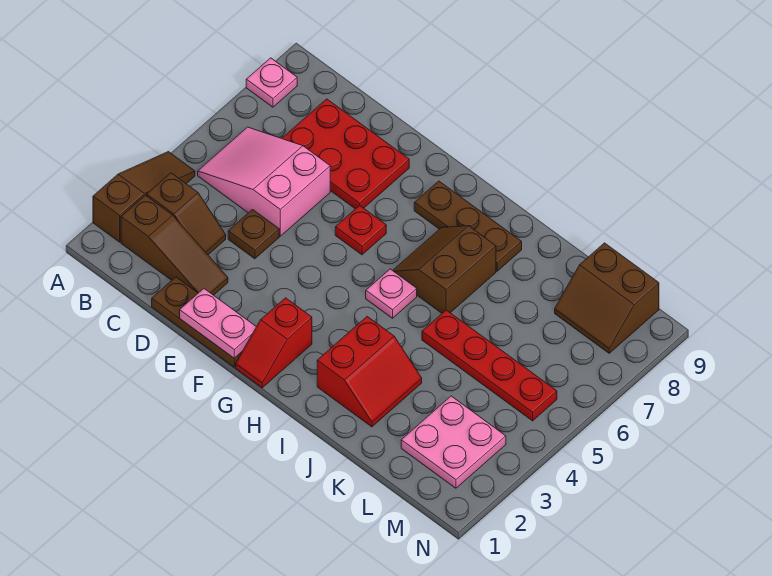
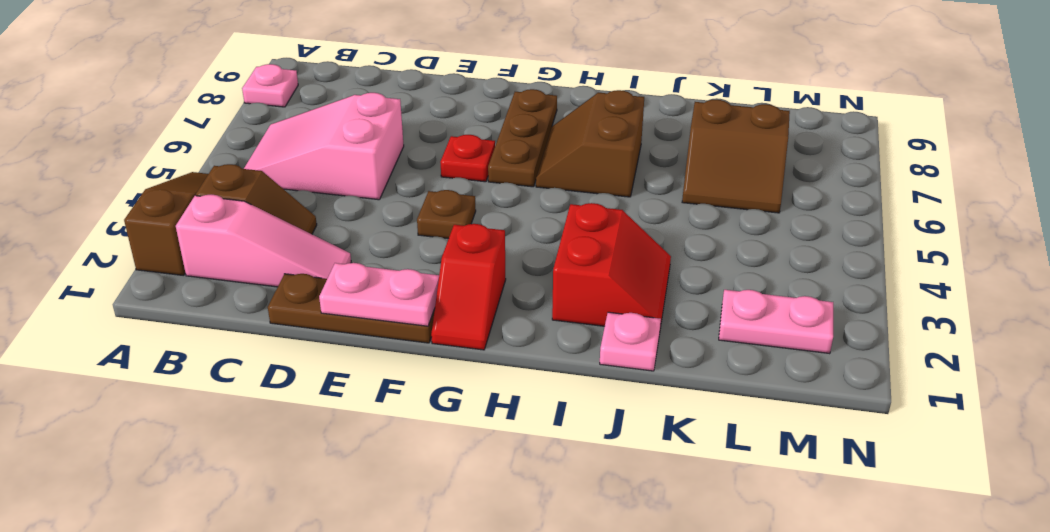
brown slope B2:D2 level 1 top B -> pink slope B2:D2 level 1 top B
red plate C7:E8 level 1 -> none
brown plate D4 level 1 -> brown plate F4 level 1
brown plate G8:I8 level 1 -> brown plate G6:G8 level 1
pink plate H5 level 1 -> pink plate J1 level 1
red plate J5:M5 level 1 -> none
pink plate L2:M3 level 1 -> pink plate L2:M2 level 1
brown slope L8:M9 level 1 top 9 -> brown slope K6:L7 level 1 top 7

